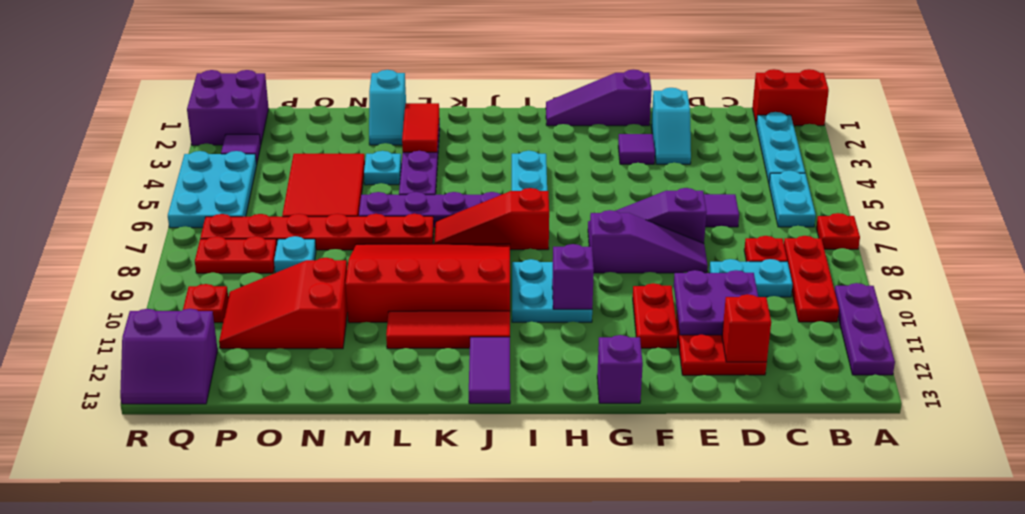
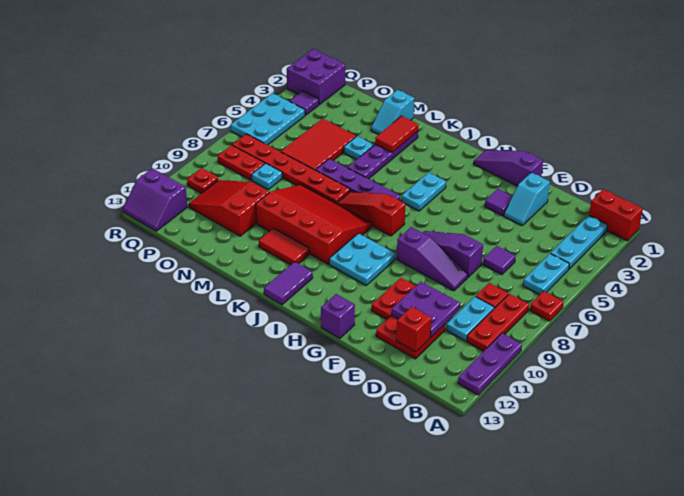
cyan plate C9:D9 level 1 -> cyan plate C9:C10 level 1
purple brick H10 level 2 -> none
red tile J11:L11 level 1 -> red tile K11:L11 level 1

